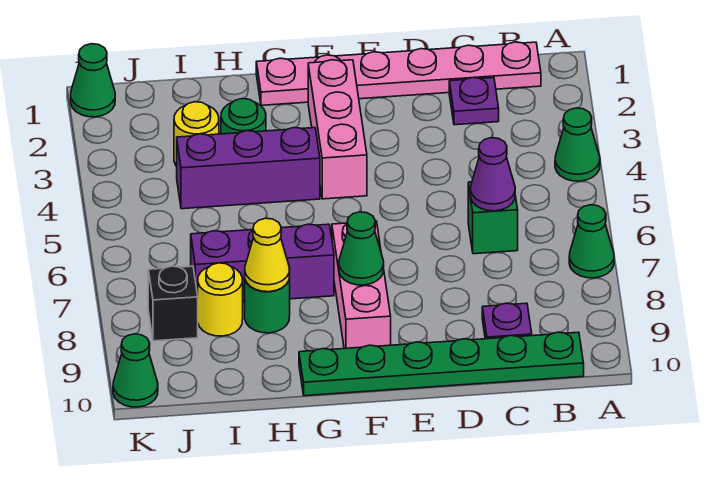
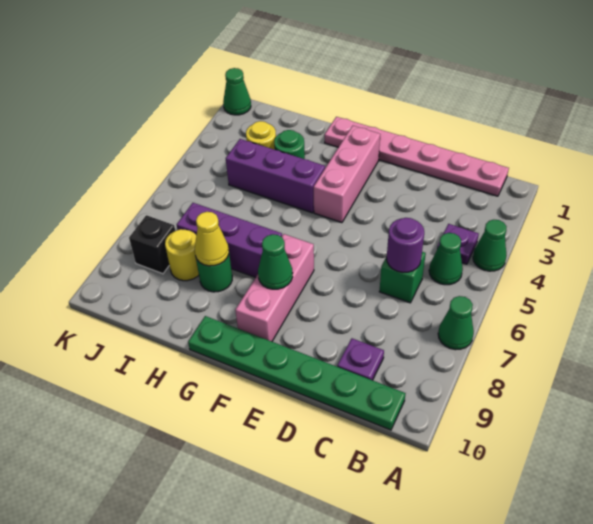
purple plate C2 level 1 -> purple plate B4 level 1
purple cone C6 level 2 -> purple round brick C6 level 2
green cone K10 level 1 -> green cone B5 level 1

